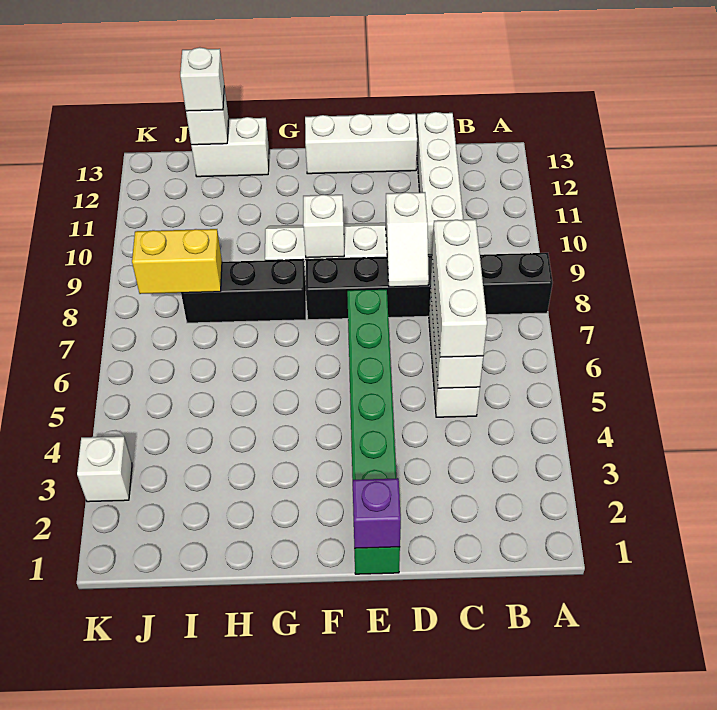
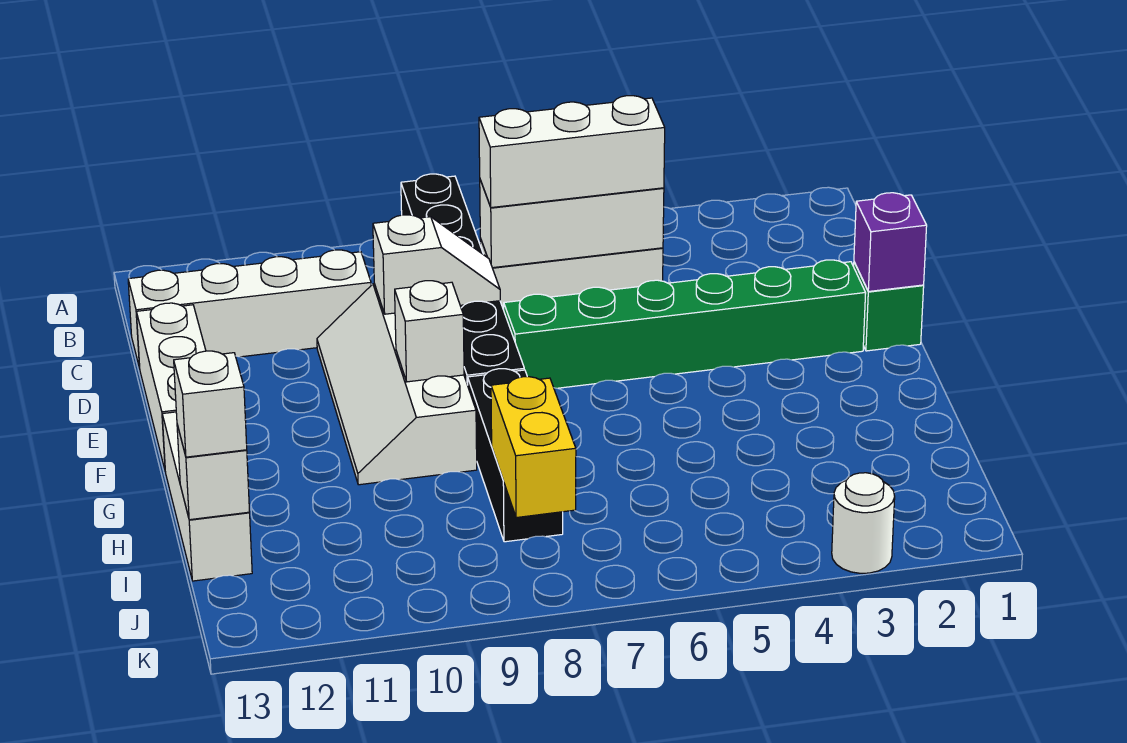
white brick H13:I13 level 1 -> white brick G13:I13 level 1
white brick K3 level 1 -> white round brick K3 level 1

